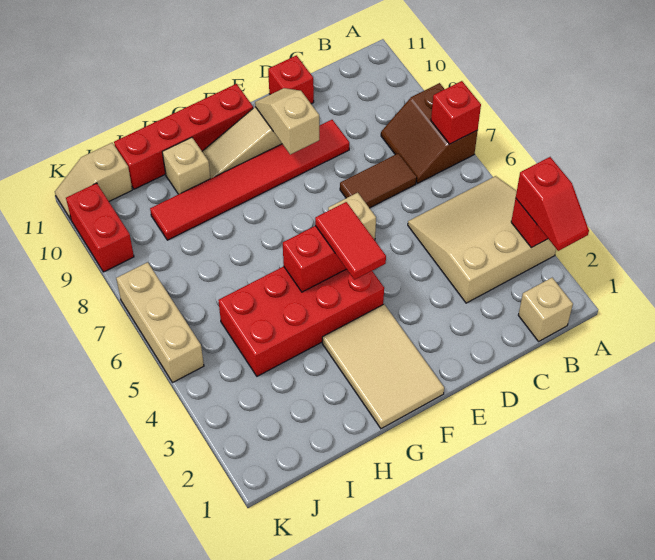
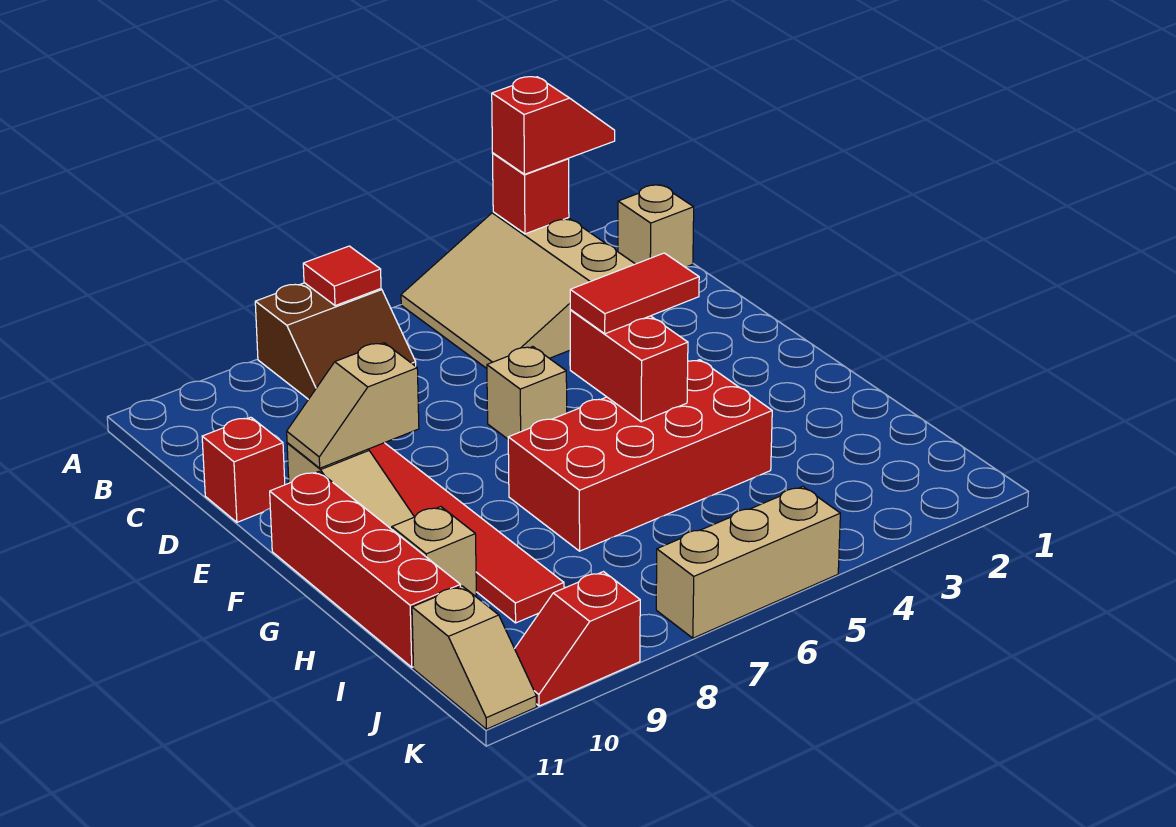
red brick A7 level 2 -> red tile A7 level 2
brown tile C7:D7 level 1 -> none
tan tile F1:G3 level 1 -> none
red brick F4:I5 level 1 -> red brick G4:H7 level 1
red brick K9:K10 level 1 -> red slope K9:K10 level 1 top 9

